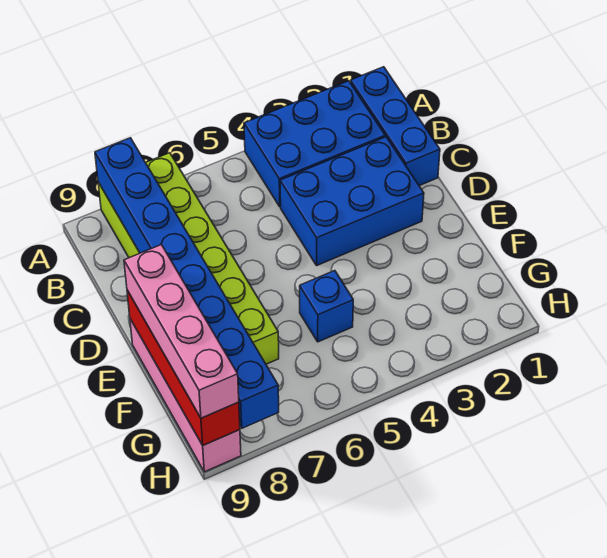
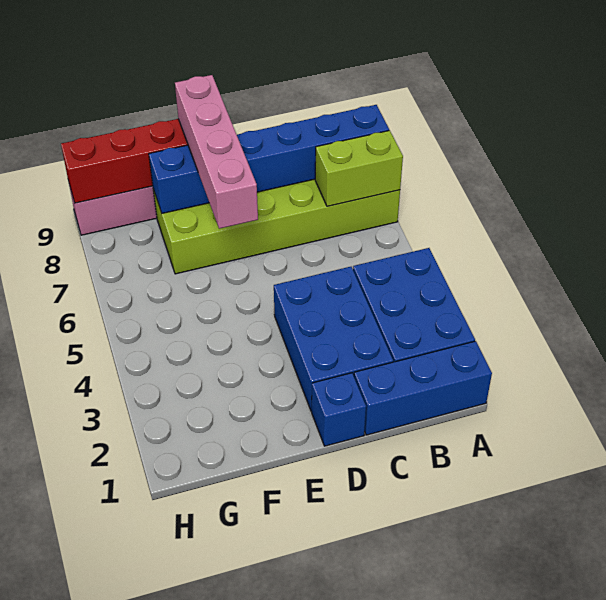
none -> lime brick A7:B7 level 2
blue brick A8:H8 level 2 -> blue brick A8:F8 level 2
pink brick E9:H9 level 3 -> pink brick E6:E9 level 3
blue brick F5 level 1 -> blue brick D1 level 1

